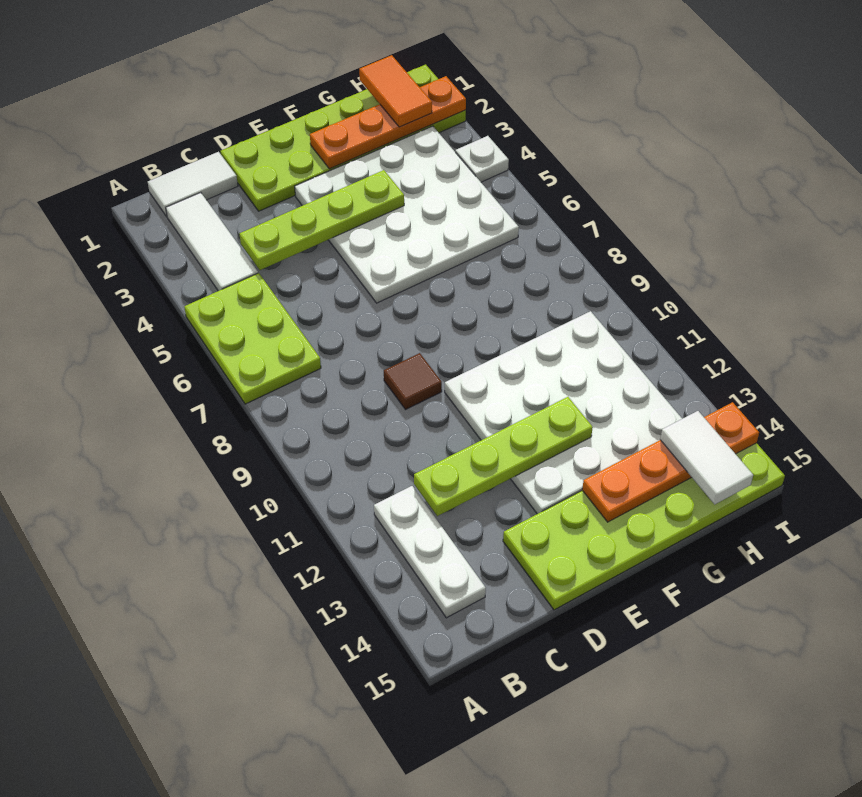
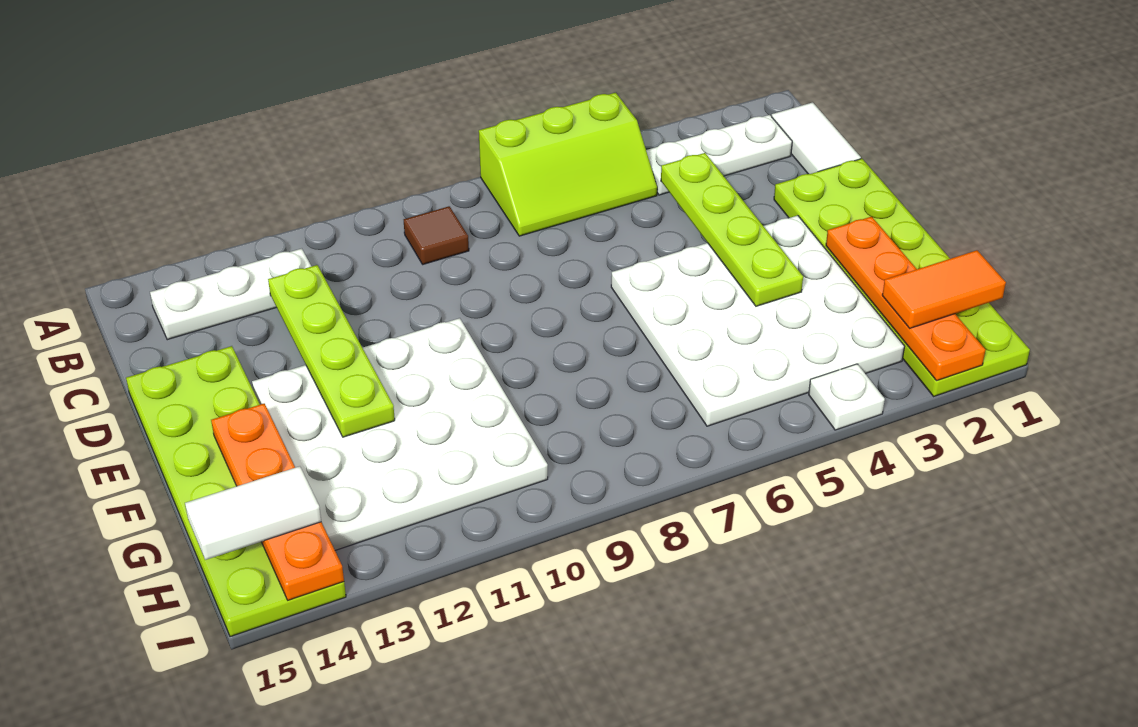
lime plate A5:B7 level 1 -> lime slope A5:B7 level 1 top A
white tile B2:B4 level 1 -> white plate B2:B4 level 1
brown tile D9 level 1 -> brown tile B9 level 1

